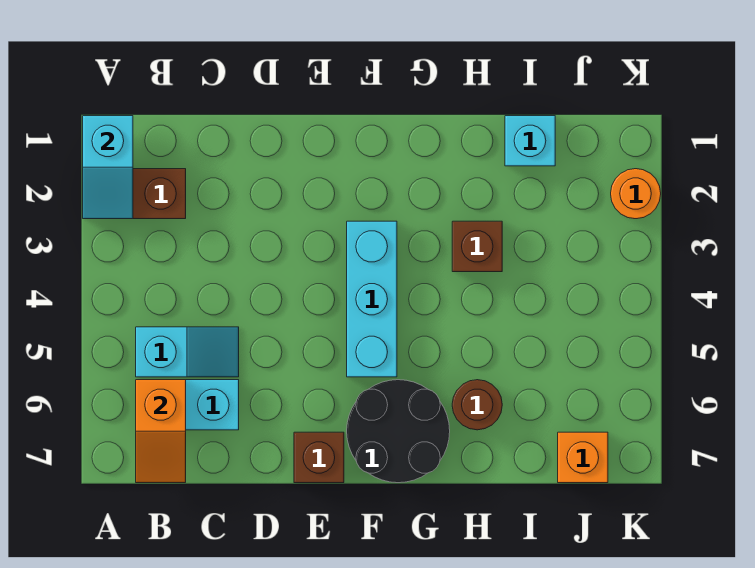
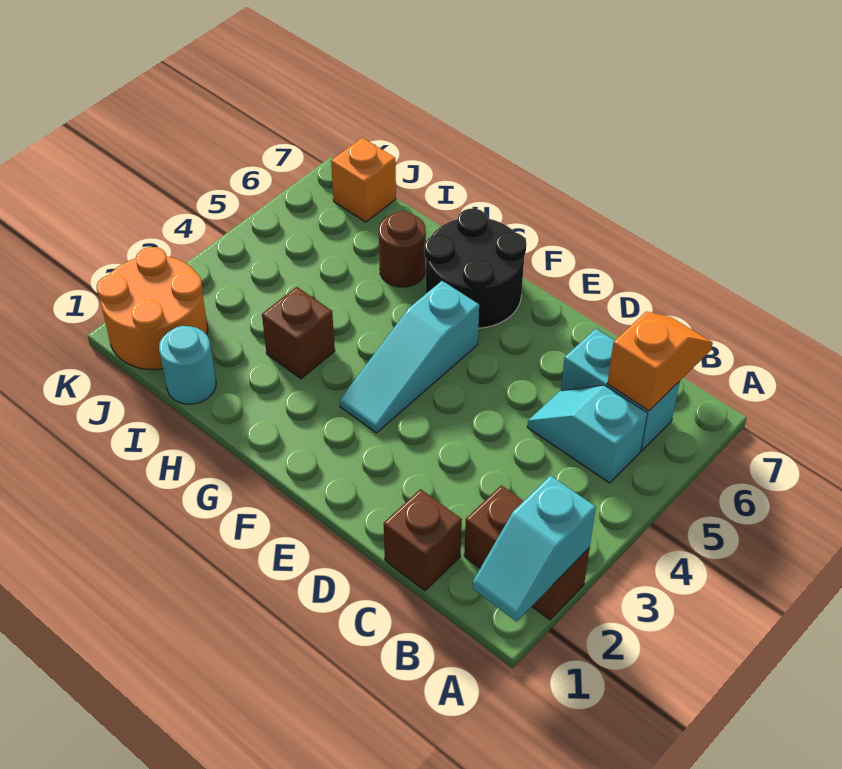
cyan slope A1:A2 level 2 top 1 -> cyan slope A1:A2 level 2 top 2
brown brick E7 level 1 -> brown brick C1 level 1
cyan brick F3:F5 level 1 -> cyan slope F3:F5 level 1 top 5
cyan brick I1 level 1 -> cyan round brick I1 level 1
orange round brick K2 level 1 -> orange round brick J1:K2 level 1

